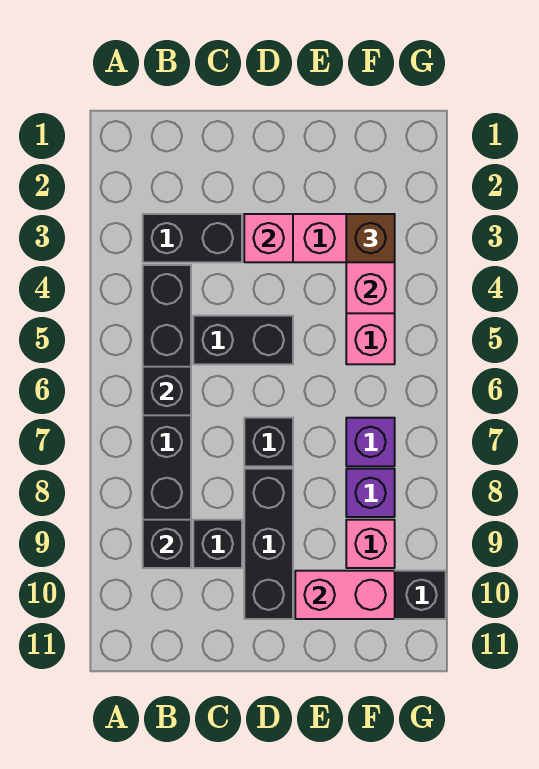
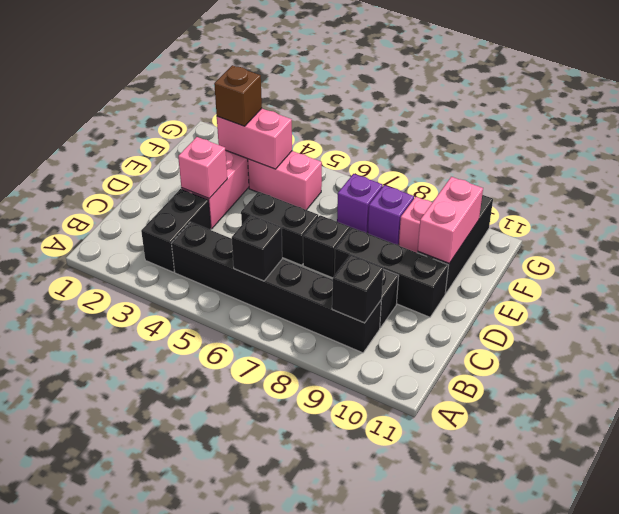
black brick C5:D5 level 1 -> black brick D5:D6 level 1

